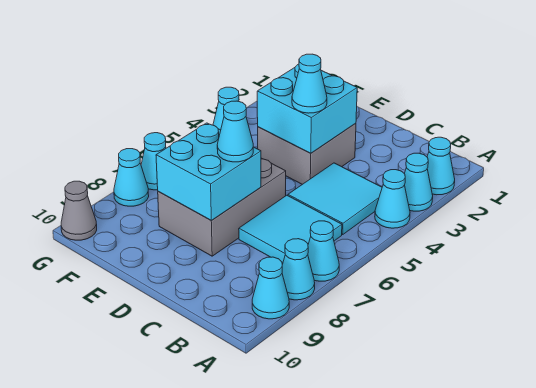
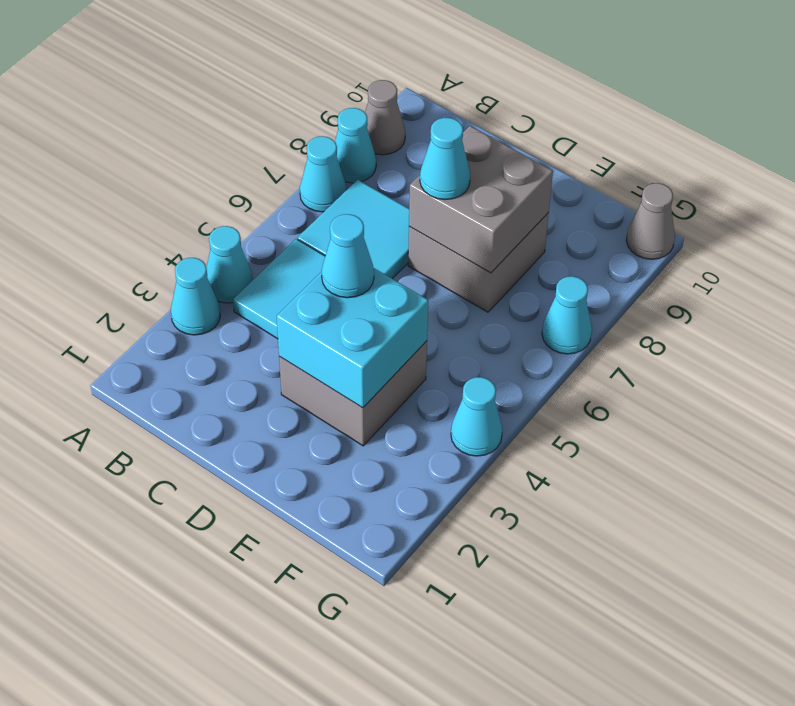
cyan cone A2 level 1 -> none
cyan cone A9 level 1 -> grey cone A9 level 1
grey brick D6:E8 level 1 -> grey brick D7:E8 level 1
cyan brick D7:E8 level 2 -> grey brick D7:E8 level 2
cyan cone G8 level 1 -> none

